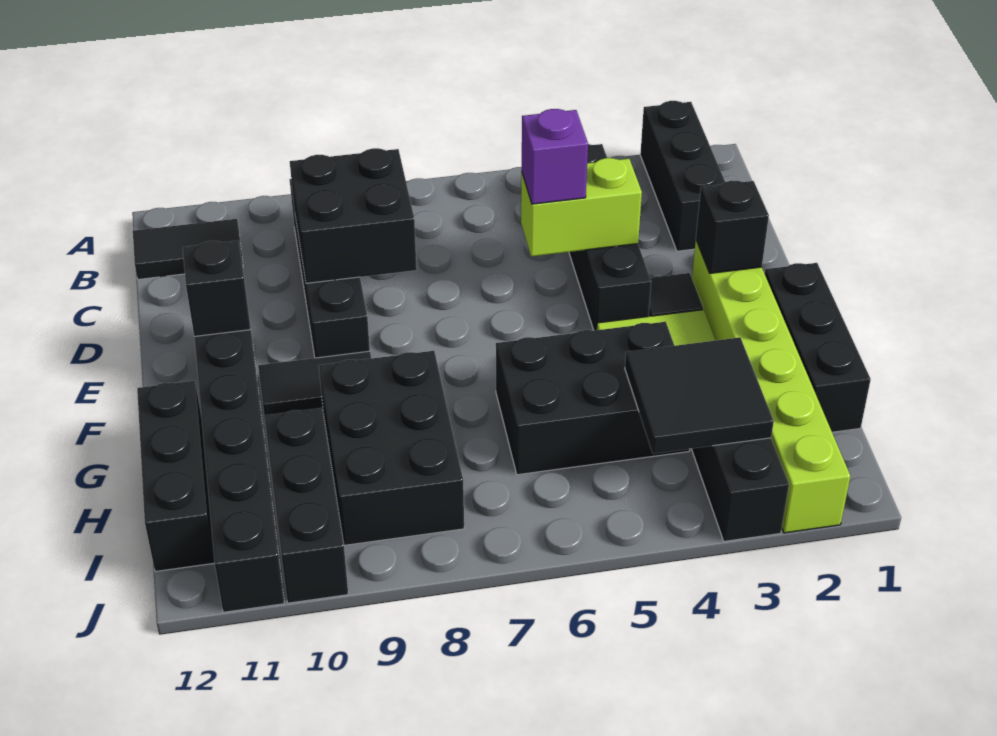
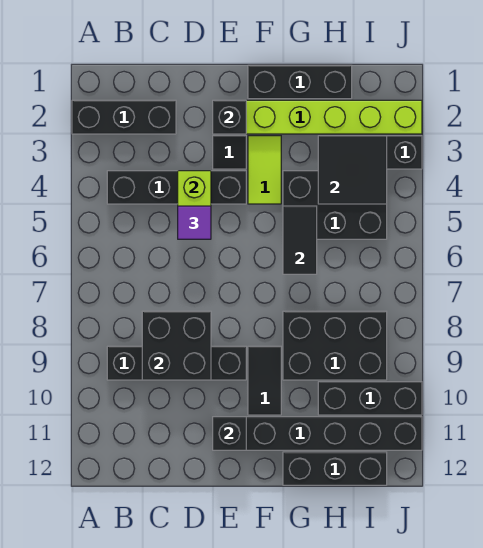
black tile B11:B12 level 1 -> black tile G5:G6 level 2
purple brick D5 level 3 -> purple tile D5 level 3
black brick G4:H6 level 1 -> black brick G4:I5 level 1

